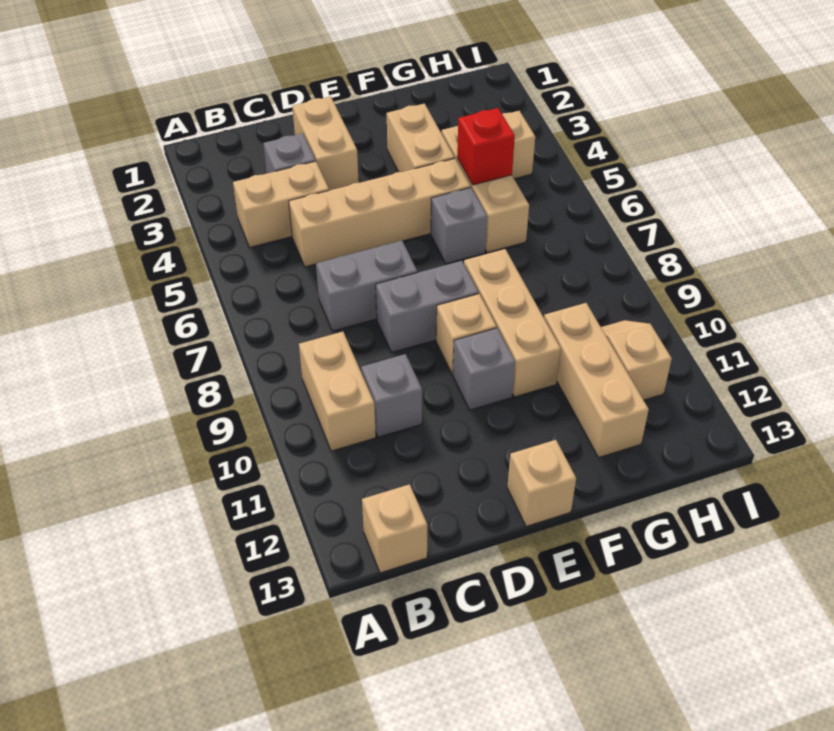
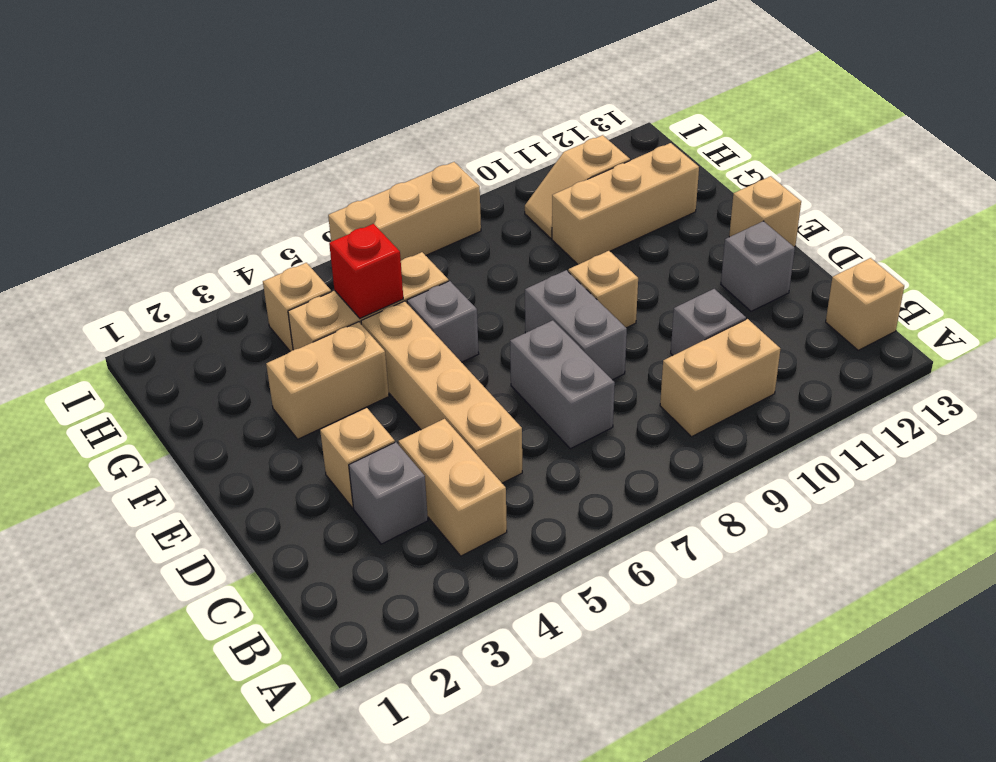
tan brick D2:D3 level 1 -> tan brick D3 level 1
grey brick E10 level 1 -> grey brick D12 level 1
tan brick F8:F10 level 1 -> tan brick I6:I8 level 1

